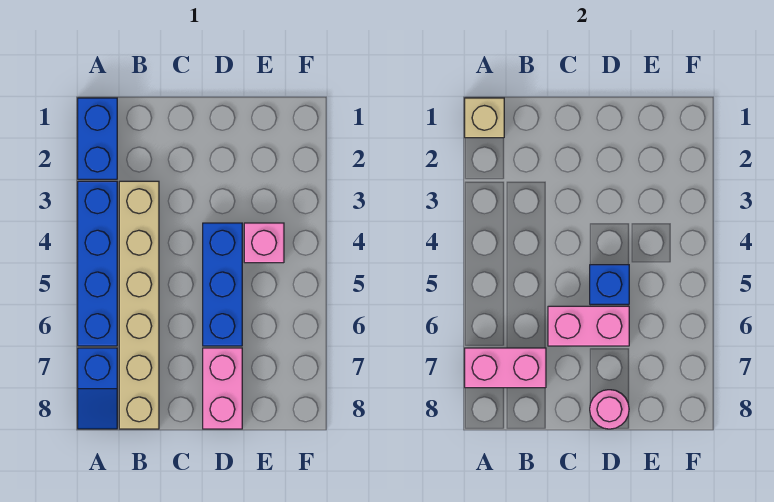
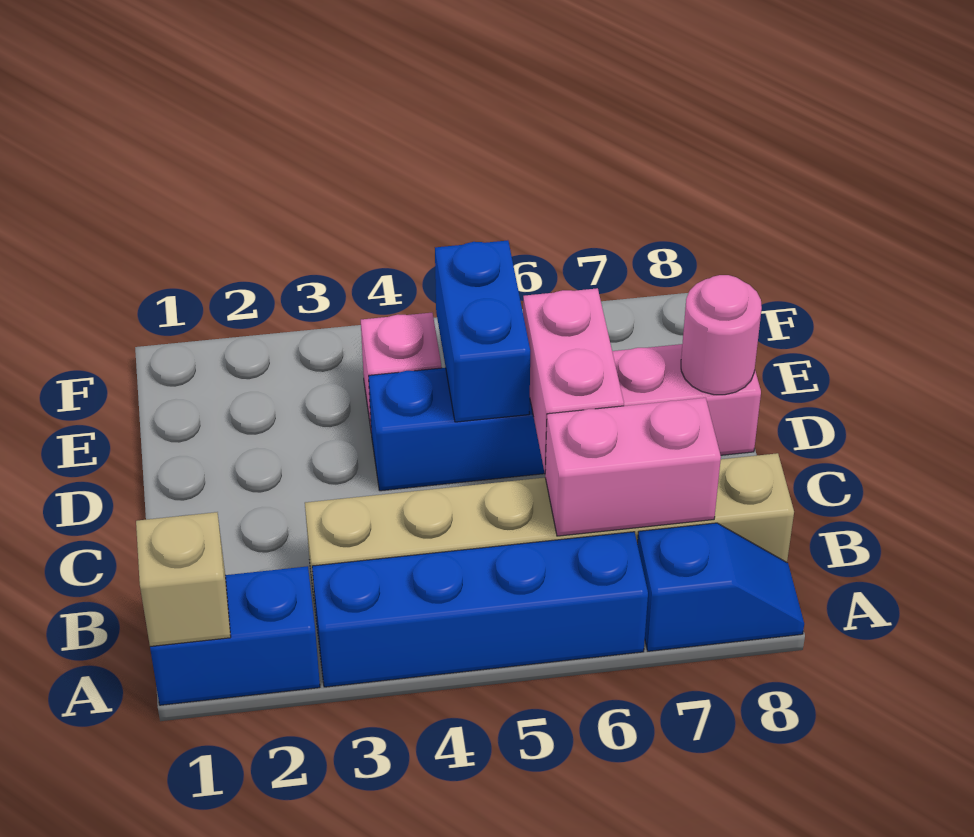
pink brick A7:B7 level 2 -> pink brick B6:B7 level 2
blue brick D5 level 2 -> blue brick D5:E5 level 2

